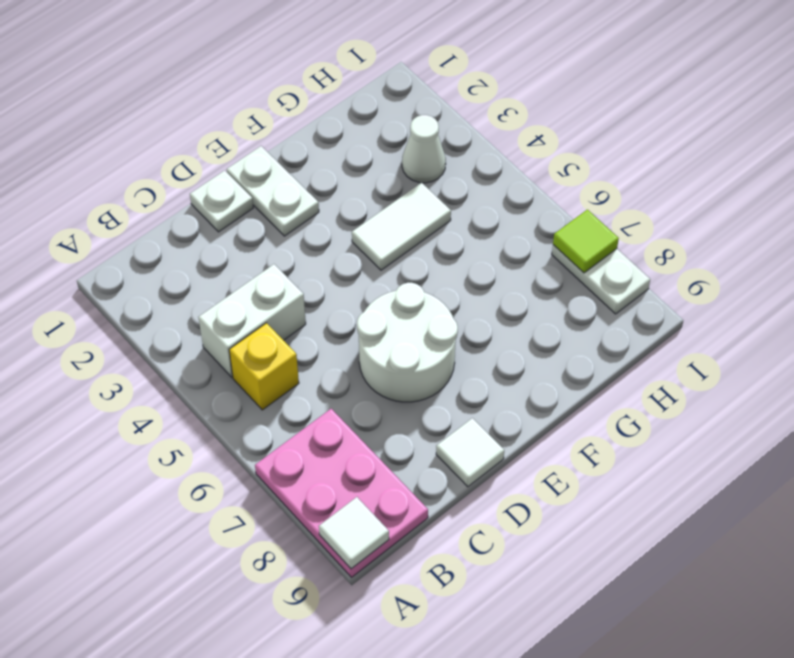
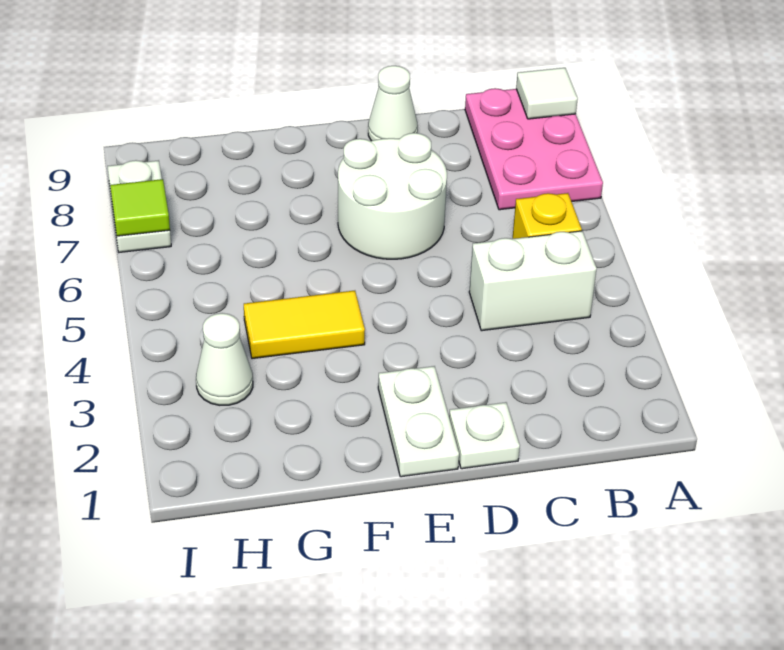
white tile D9 level 1 -> white cone D9 level 1
white tile F4:G4 level 1 -> yellow tile F4:G4 level 1

